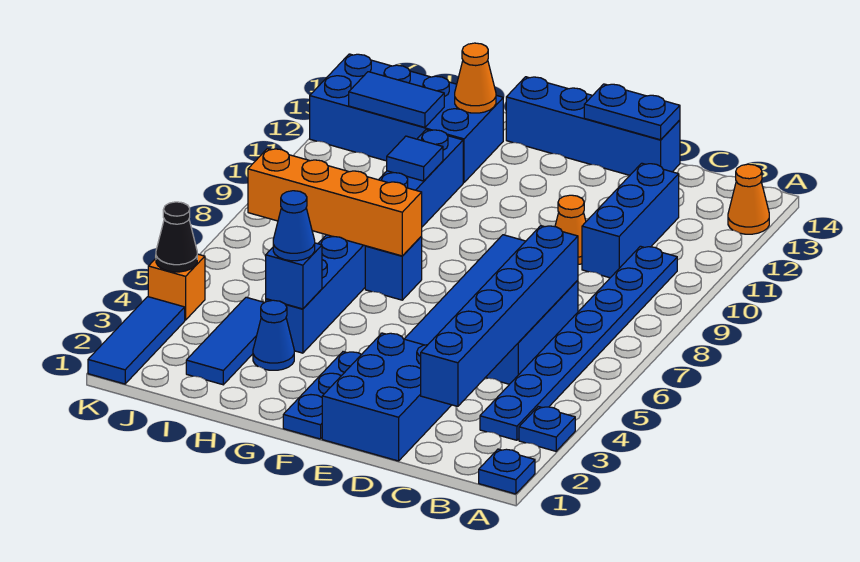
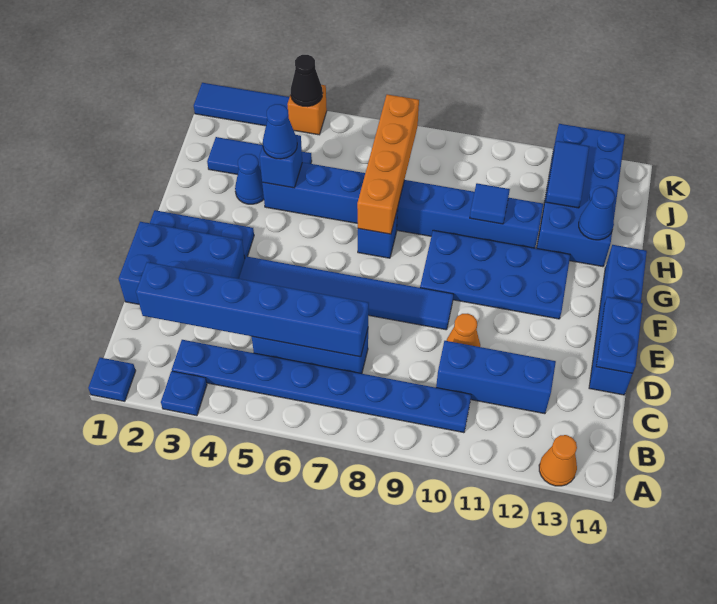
none -> blue plate F9:G12 level 1
orange cone H13 level 2 -> blue cone H13 level 2

